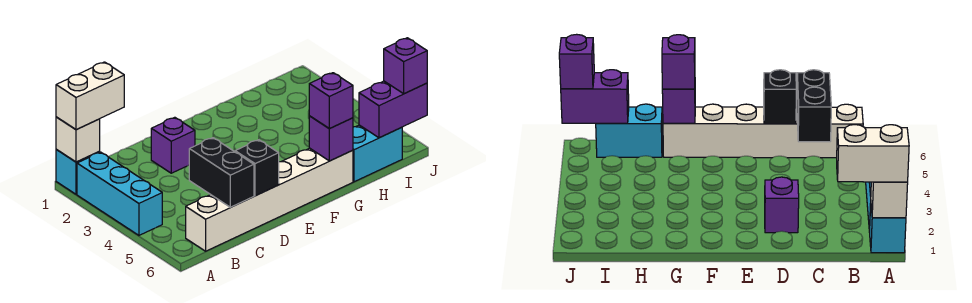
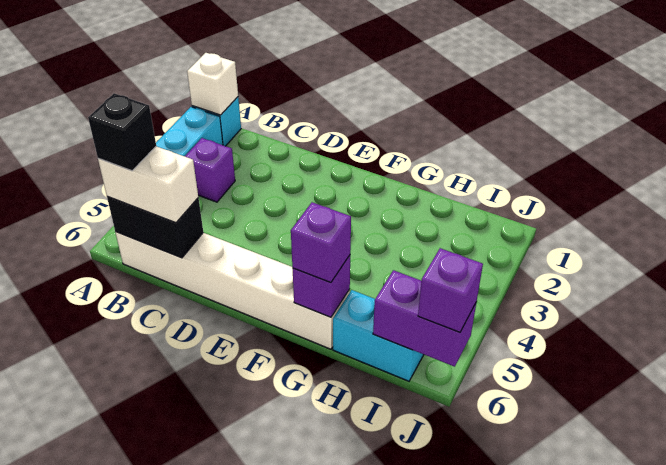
white brick A1:B1 level 3 -> white brick B6:C6 level 3
black brick C5:C6 level 2 -> black brick B6:C6 level 2
purple brick D2 level 1 -> purple brick B3 level 1
black brick D6 level 2 -> black brick B6 level 4

